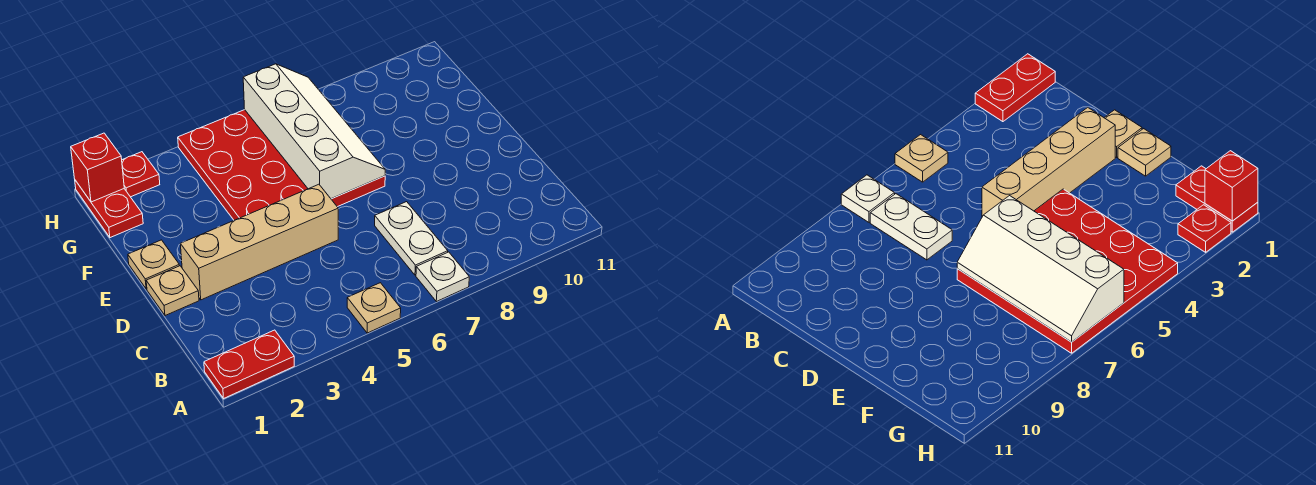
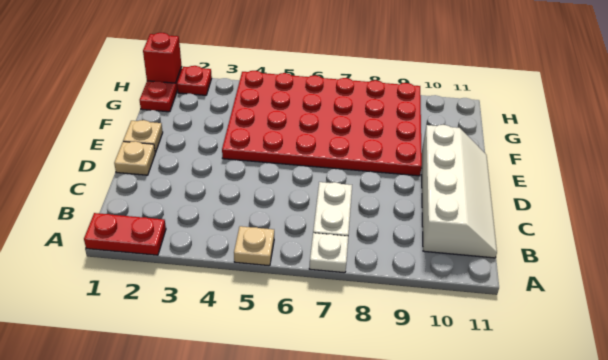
tan brick D2:D5 level 1 -> none
red plate E4:H7 level 1 -> red plate E4:H9 level 1
white slope E6:H7 level 2 top 6 -> white slope B10:E11 level 1 top 10

